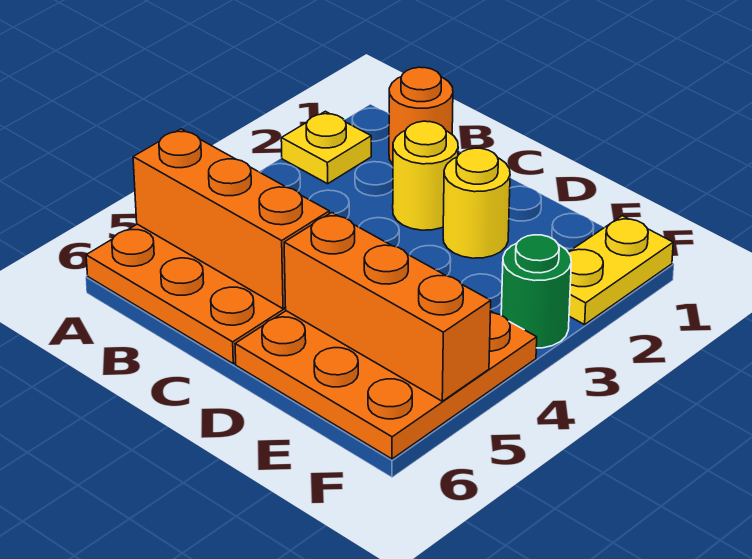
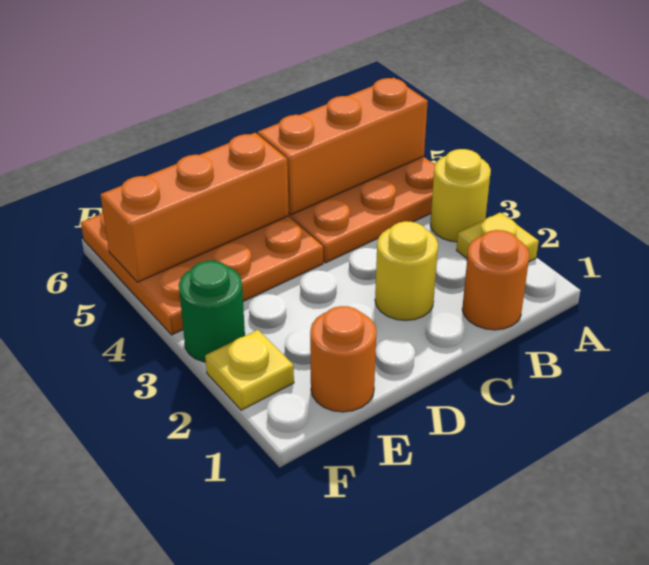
yellow round brick D2 level 1 -> yellow round brick A3 level 1
none -> orange round brick E1 level 1
yellow plate F1:F2 level 1 -> yellow plate F2 level 1

